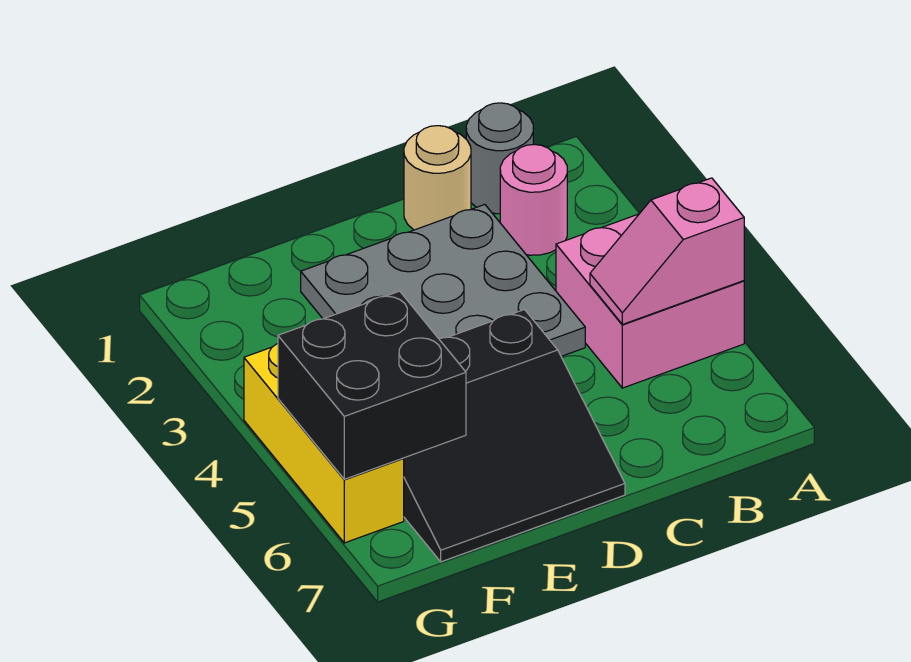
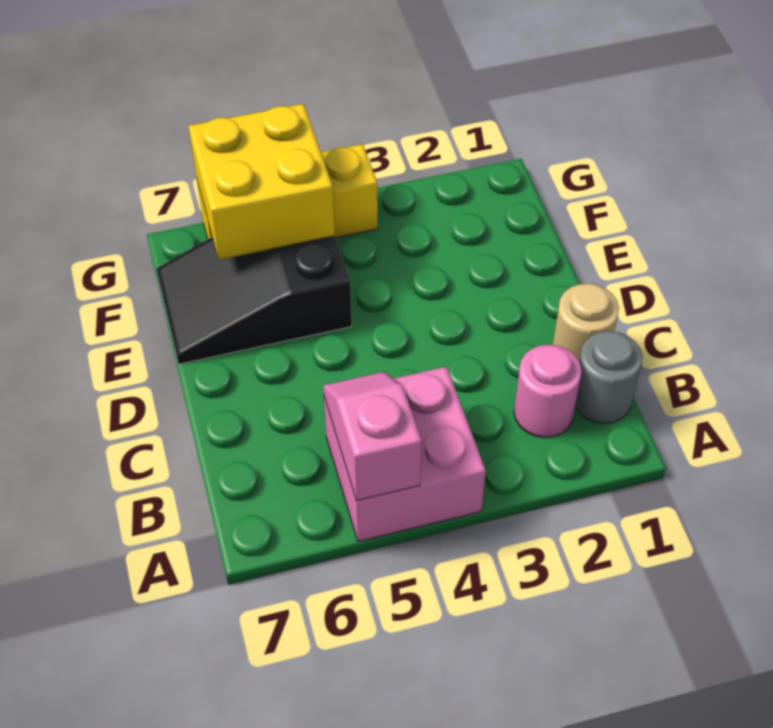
grey plate C2:E4 level 1 -> none
black slope D5:F7 level 1 top 5 -> black slope E5:F7 level 1 top 5
black brick F5:G6 level 2 -> yellow brick F5:G6 level 2

